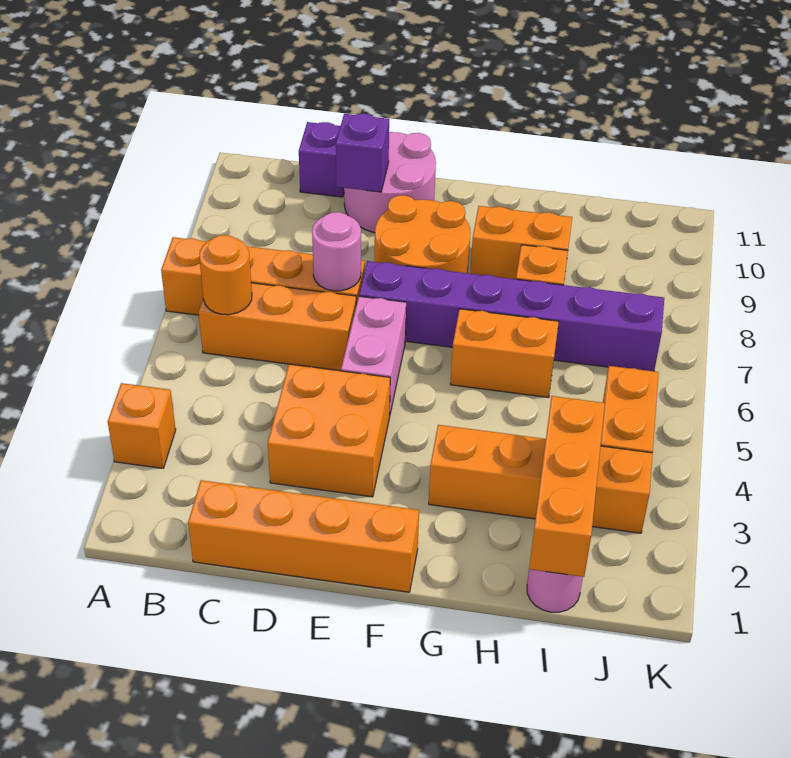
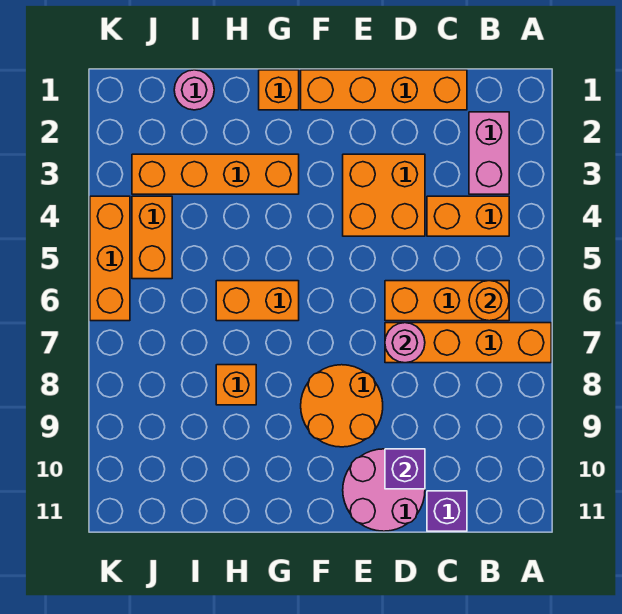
orange brick A3 level 1 -> orange brick G1 level 1
pink brick E5:E6 level 1 -> pink brick B2:B3 level 1
purple brick E7:J7 level 1 -> none
orange brick G9:H9 level 1 -> orange brick B4:C4 level 1
orange brick I1:I3 level 2 -> orange brick K4:K6 level 1

